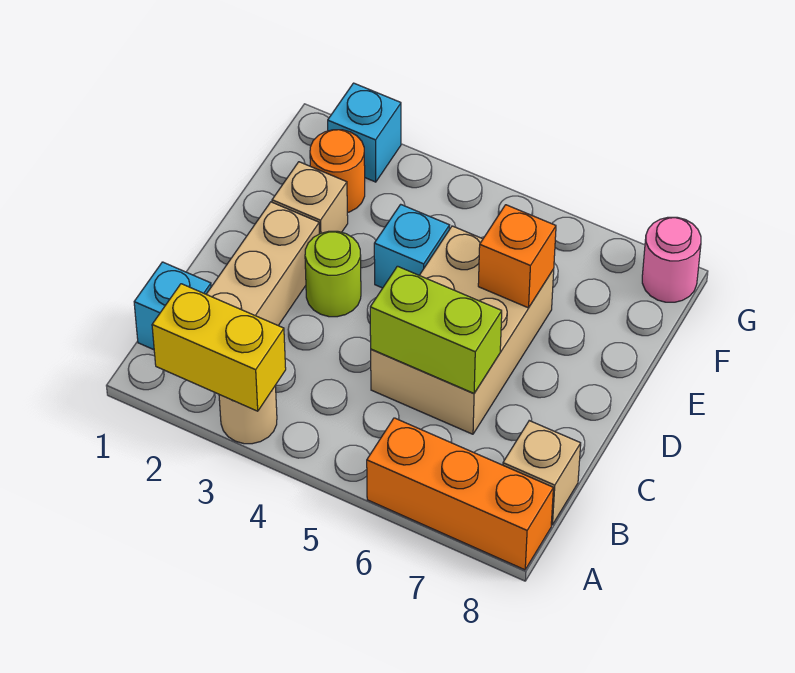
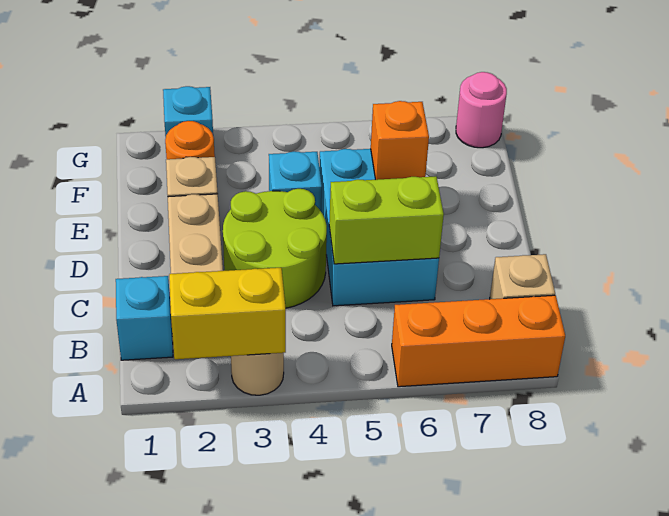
tan brick C5:E6 level 1 -> cyan brick C5:E6 level 1
lime round brick D3 level 1 -> lime round brick C3:D4 level 1

